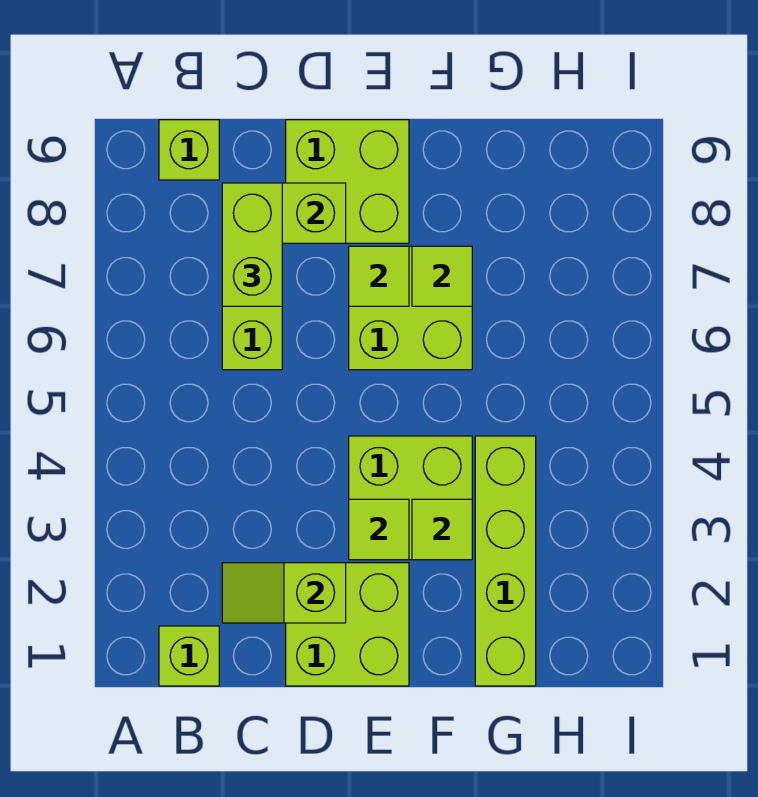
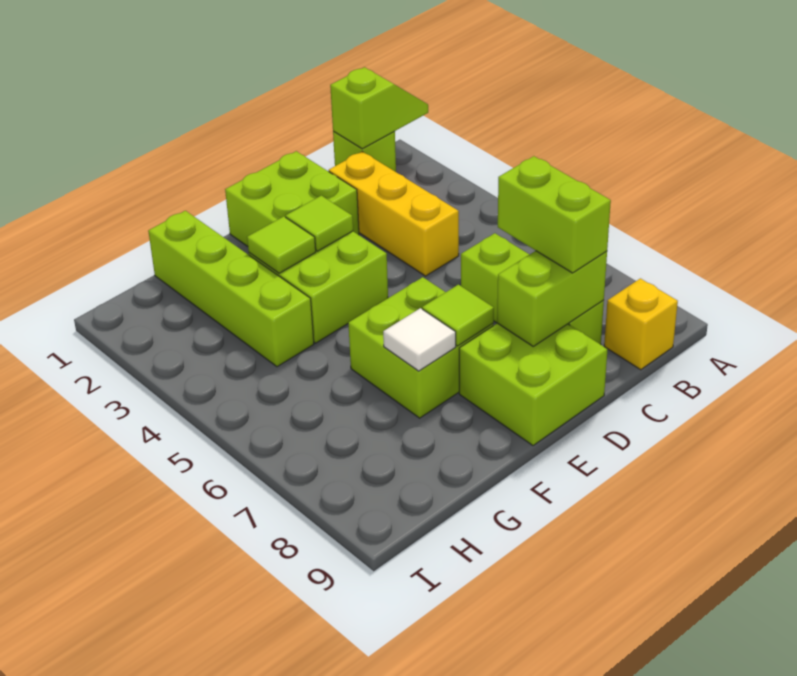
lime brick B9 level 1 -> yellow brick B9 level 1
none -> yellow brick C2:C4 level 1
lime slope C2:D2 level 2 top D -> lime slope A1:B1 level 2 top B
lime tile F7 level 2 -> white tile F7 level 2

